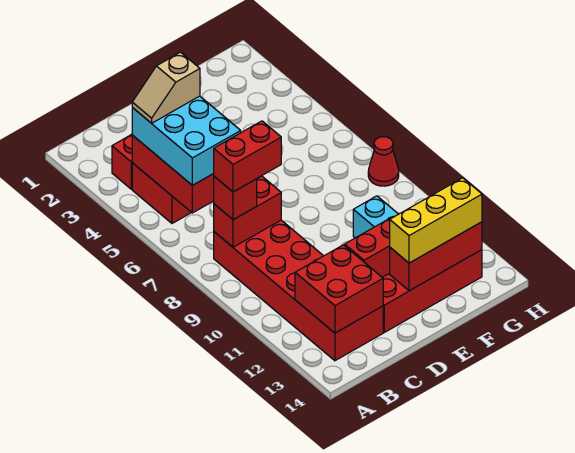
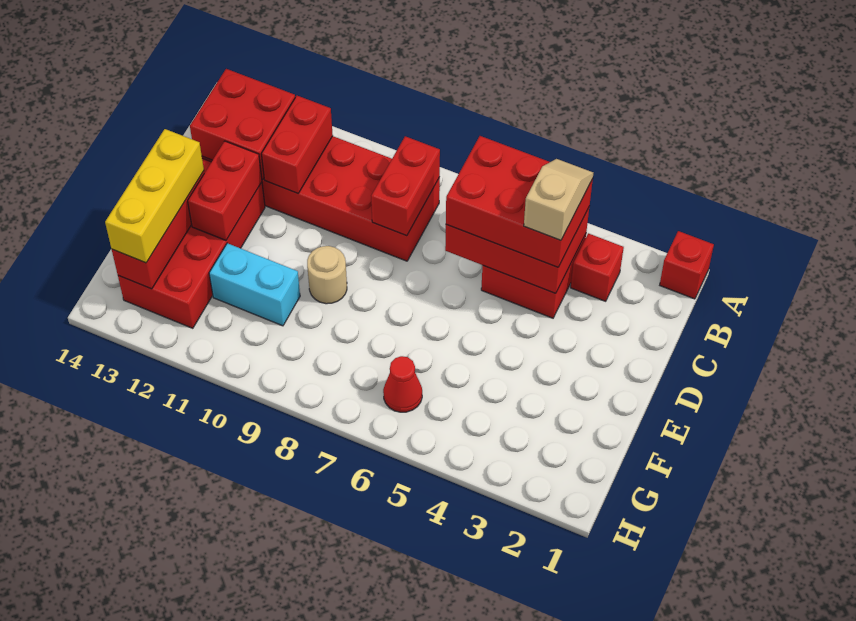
cyan brick B4:C6 level 3 -> red brick B4:C6 level 3
red brick B8 level 3 -> red brick A1 level 1
red brick B8:C8 level 4 -> red brick B11:C11 level 2
none -> tan round brick E9 level 1
red cone H8 level 1 -> red cone G6 level 1

